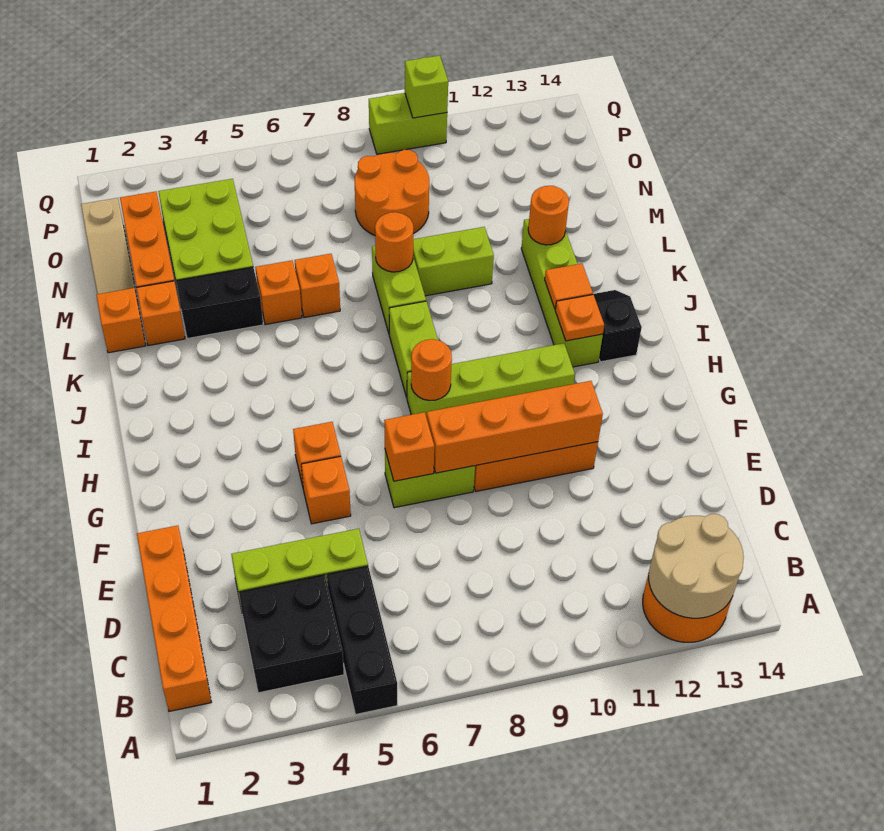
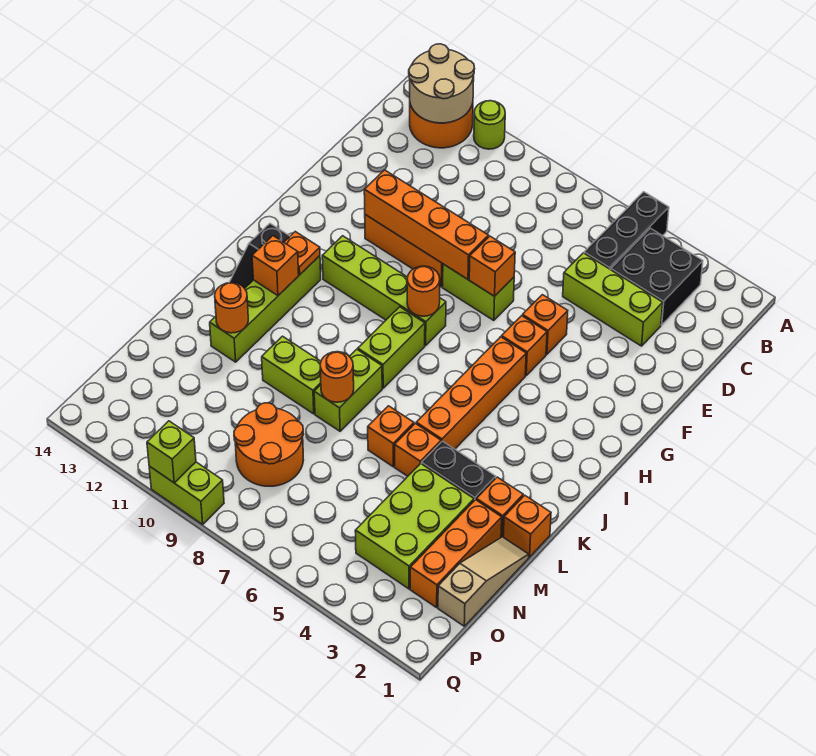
none -> lime round brick A11 level 1
orange brick B1:E1 level 1 -> orange brick H5:K5 level 1
orange tile J12 level 2 -> orange brick J12 level 2

